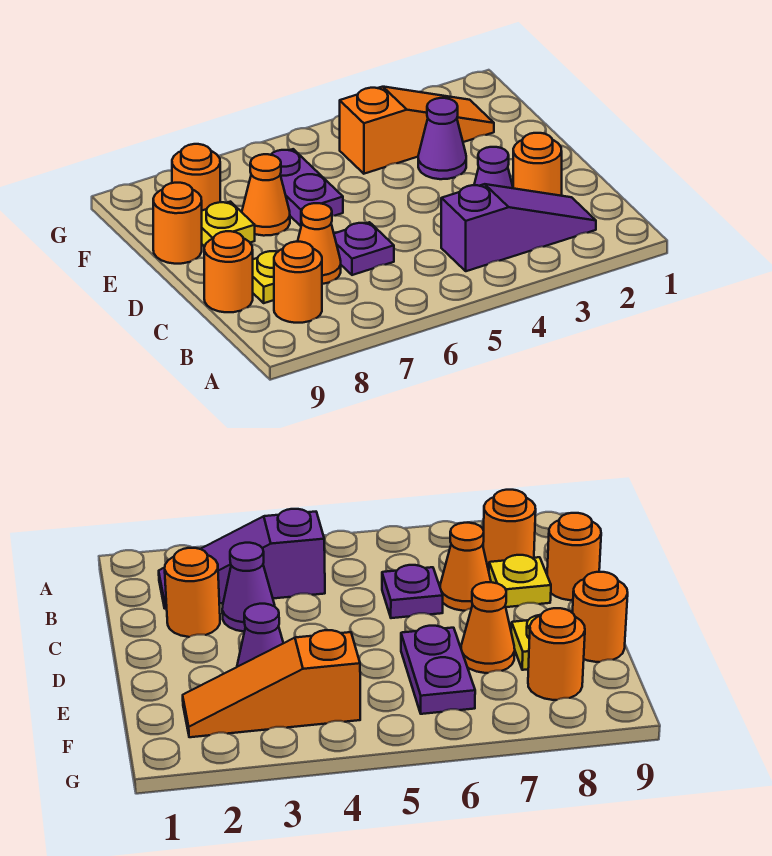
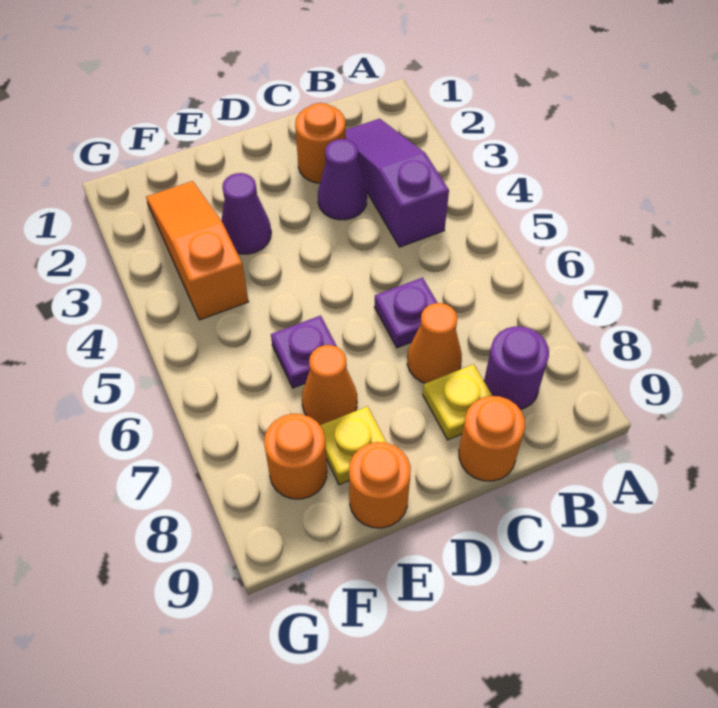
orange round brick B8 level 1 -> purple round brick B8 level 1
purple plate E6:F6 level 1 -> purple plate E6 level 1

